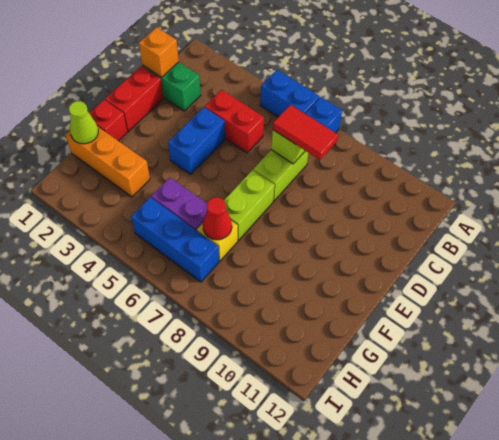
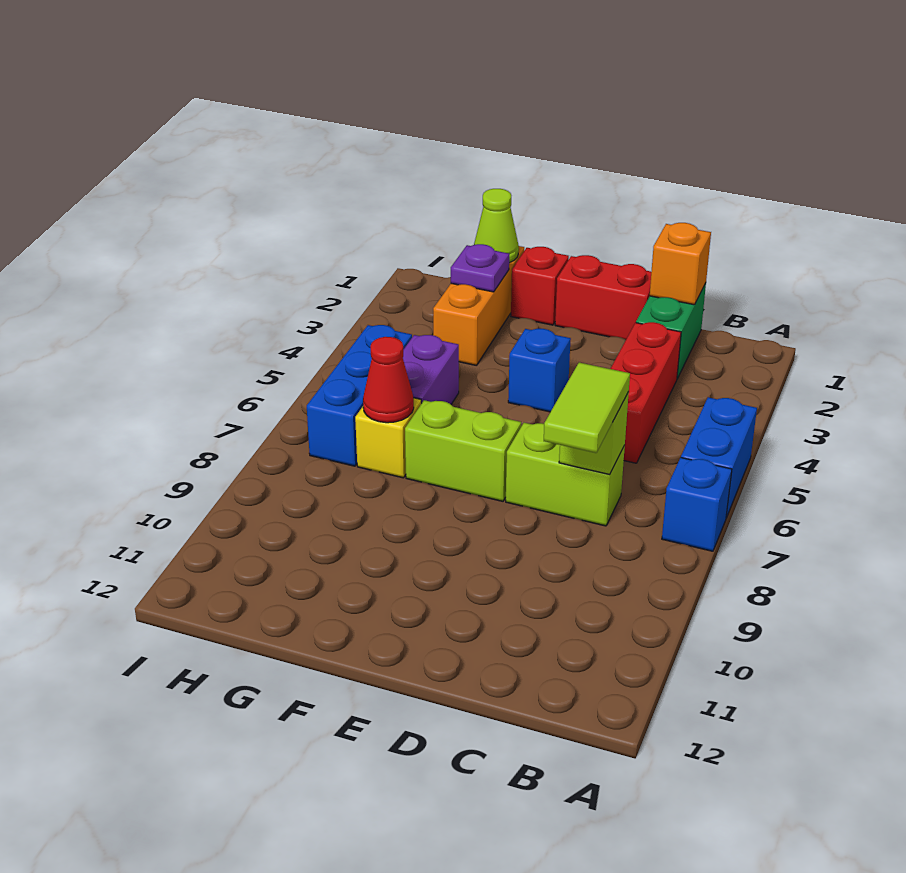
red brick C4:C5 level 1 -> red brick C3:C5 level 1
red tile C7:C8 level 3 -> lime tile C7:C8 level 3
blue brick D4:E4 level 1 -> blue brick E4 level 1
none -> purple plate G2 level 2

